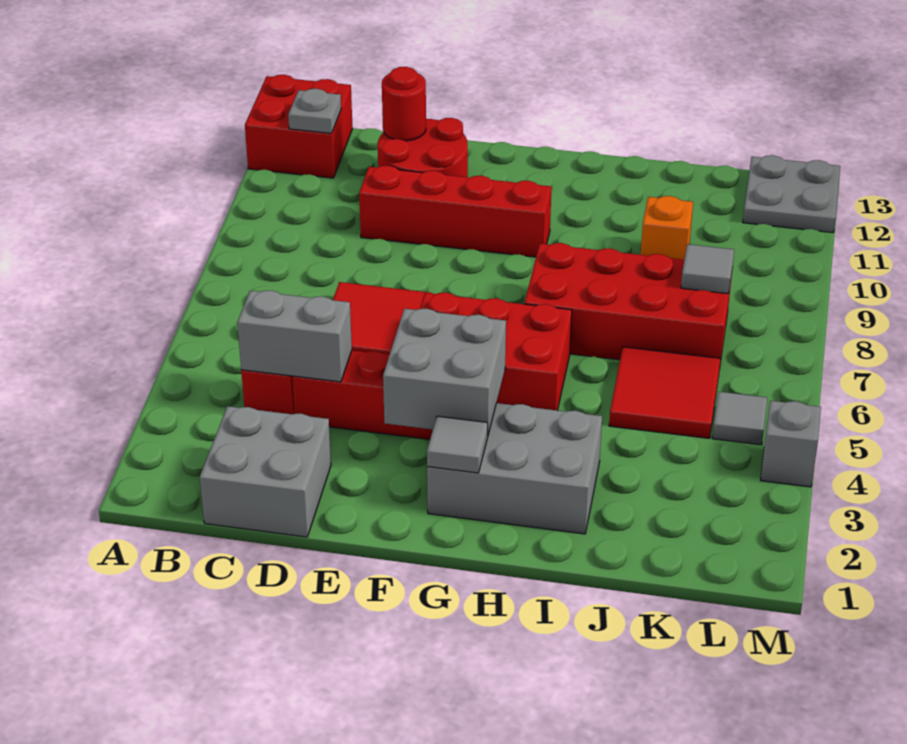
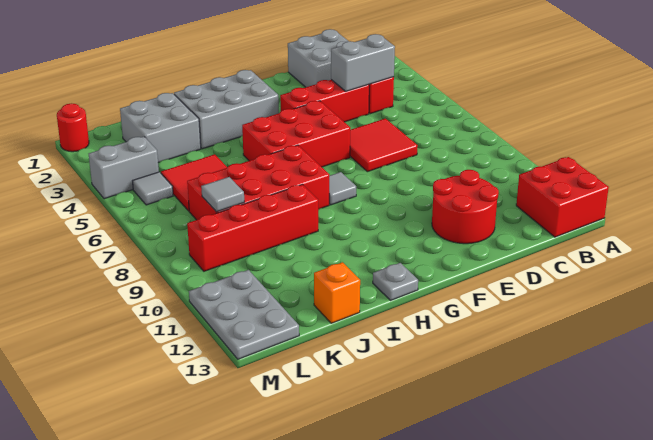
grey plate B12 level 2 -> grey plate H13 level 1
red brick D10:G10 level 1 -> red brick I9:L9 level 1
red round brick D12 level 2 -> red round brick M1 level 1
grey brick F3:G4 level 2 -> grey brick J2:K3 level 1
grey tile G2 level 2 -> grey tile G8 level 1
orange brick J10 level 1 -> orange brick J13 level 1
grey plate L12:M13 level 1 -> grey plate L11:M13 level 1
grey brick M4 level 1 -> grey brick L4:M4 level 1

